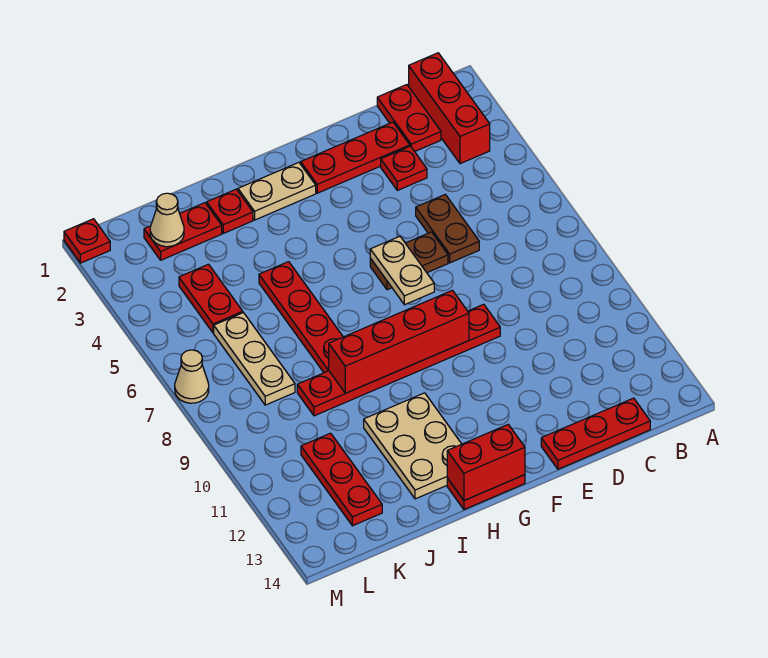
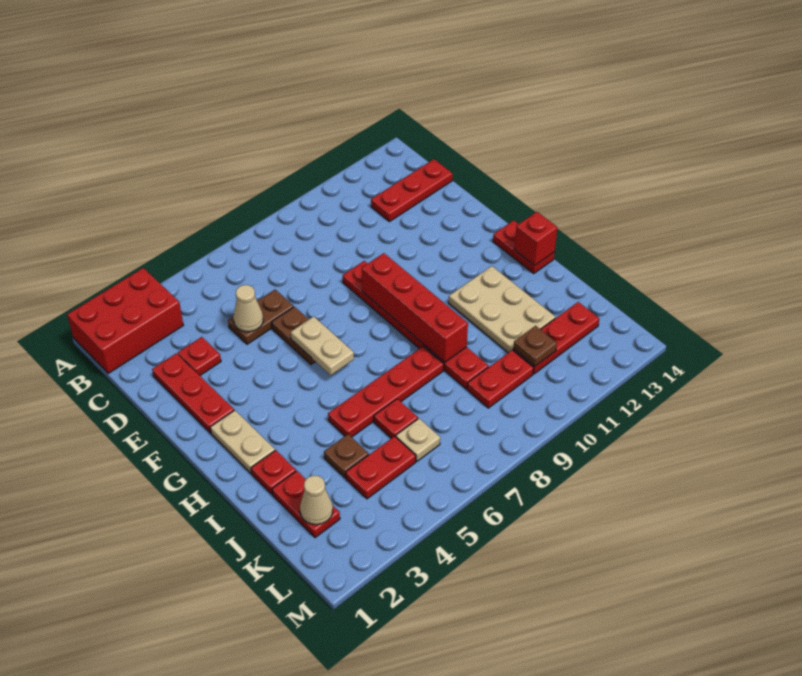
red brick B1:B3 level 1 -> red brick A1:B3 level 1
red plate C1:C2 level 1 -> red plate K9:K10 level 1
red plate C14:E14 level 1 -> red plate C12:C14 level 1
tan plate F6:F7 level 2 -> tan plate F6:G6 level 2
red brick G14:H14 level 2 -> red brick H14 level 2
tan plate H11:I13 level 1 -> tan plate H11:J12 level 1
none -> brown plate J4 level 1
tan plate K6:K8 level 1 -> tan plate K6 level 1
none -> brown plate K11 level 2
red plate M1 level 1 -> red plate J6 level 1
tan cone M7 level 1 -> tan cone D5 level 2

